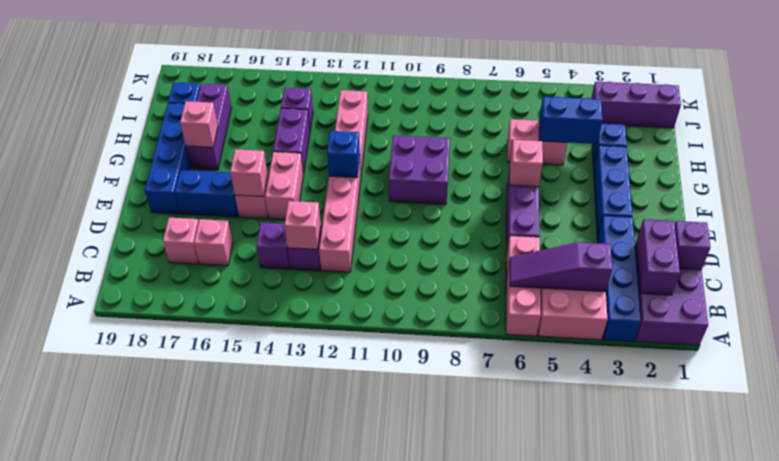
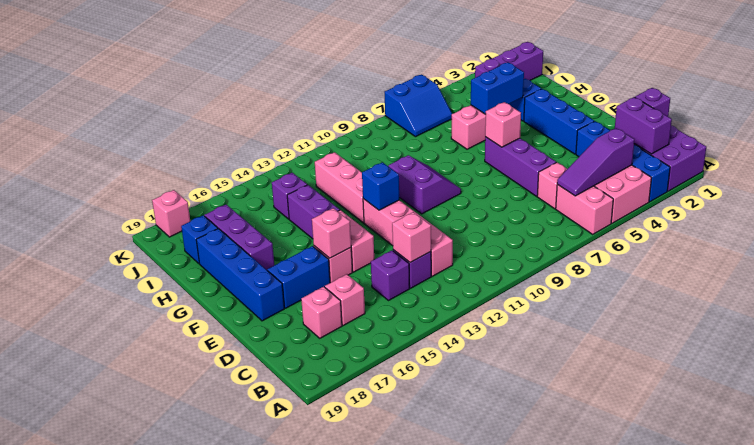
purple brick F9:G10 level 1 -> purple slope F9:G10 level 1 top 10
pink brick G17 level 2 -> pink brick K18 level 1
none -> blue slope J6:K7 level 1 top K

